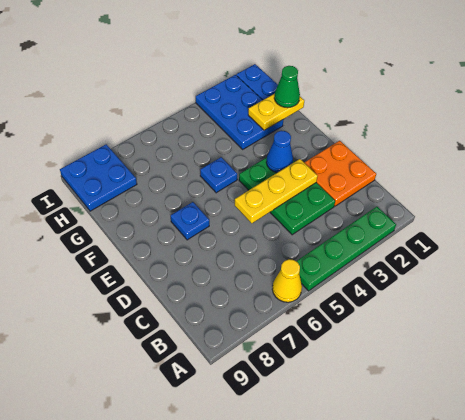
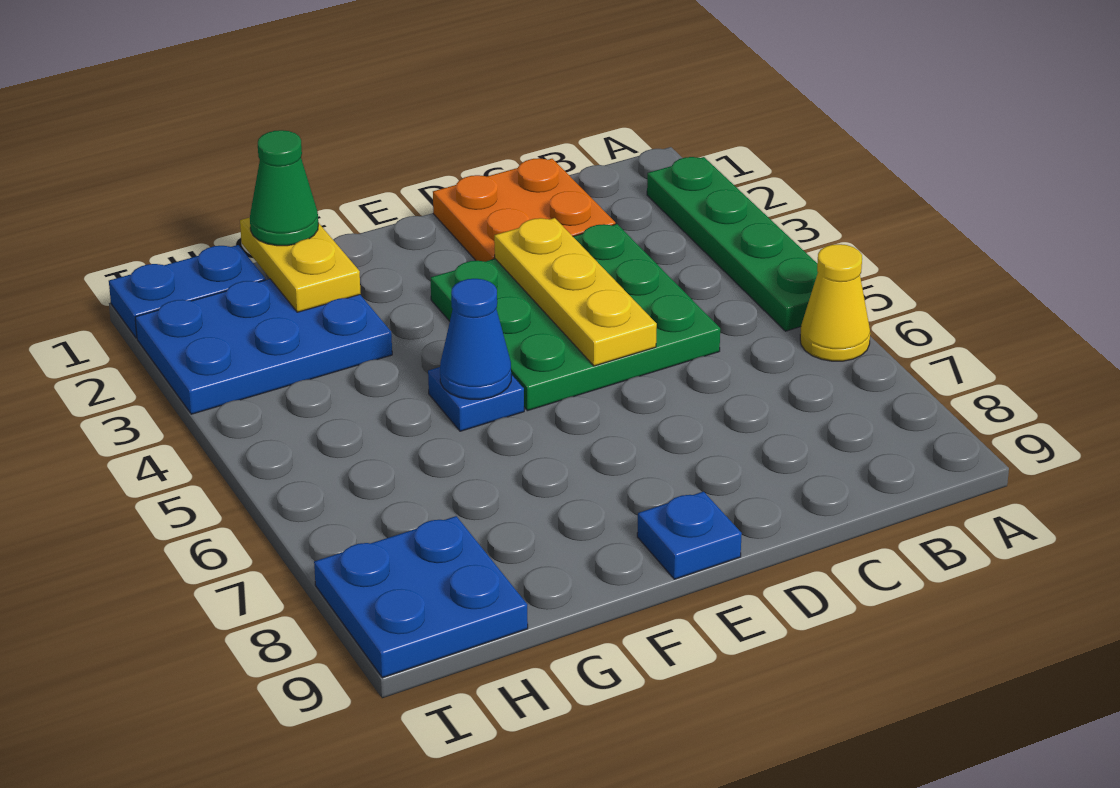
green plate C3:E4 level 1 -> green plate C3:E5 level 1
blue cone E3 level 2 -> blue cone F5 level 2
blue plate E7 level 1 -> blue plate E9 level 1

